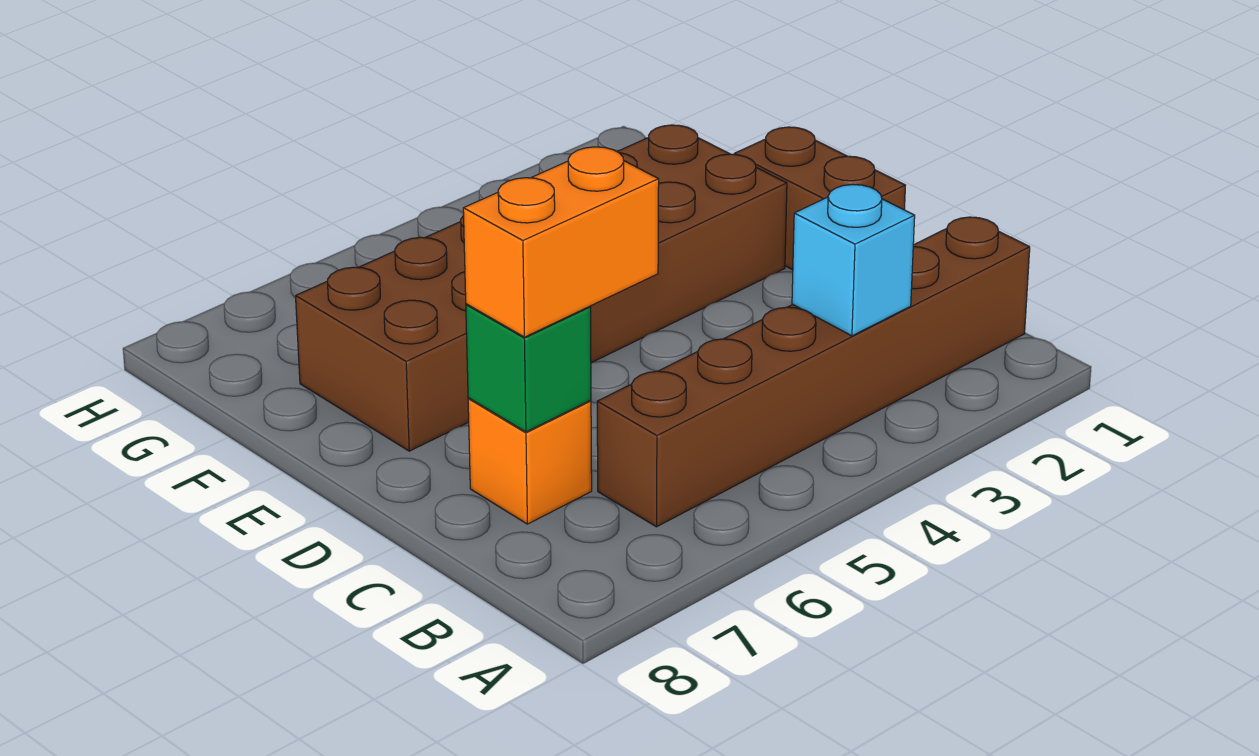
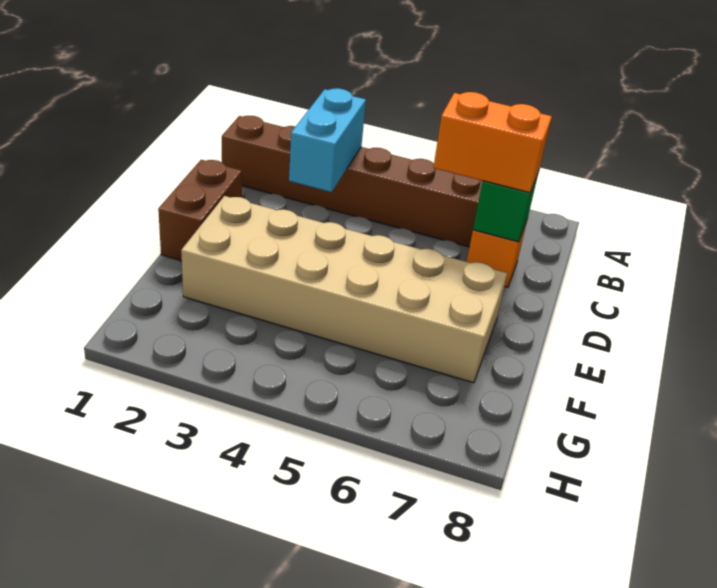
cyan brick B3 level 2 -> cyan brick B3:C3 level 2
brown brick E2:F7 level 1 -> tan brick E2:F7 level 1

